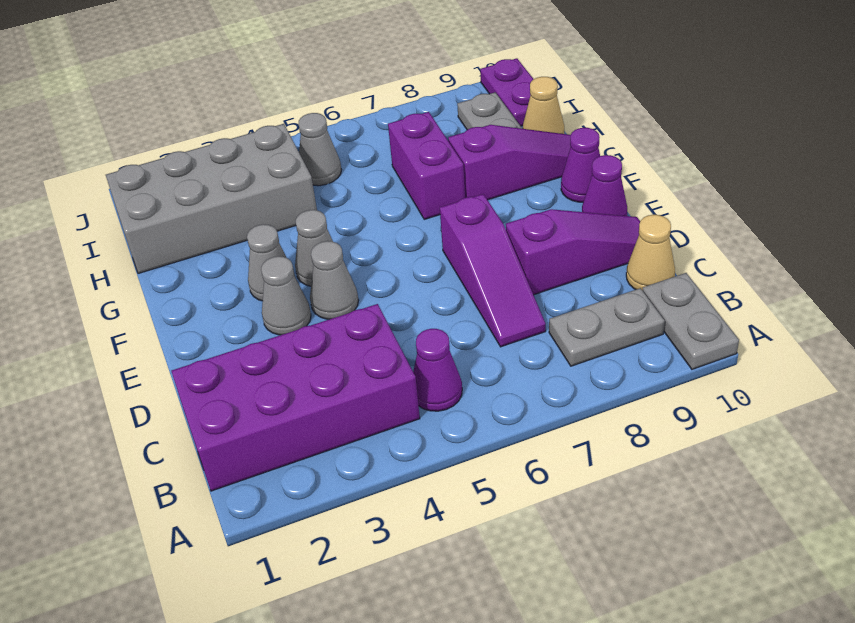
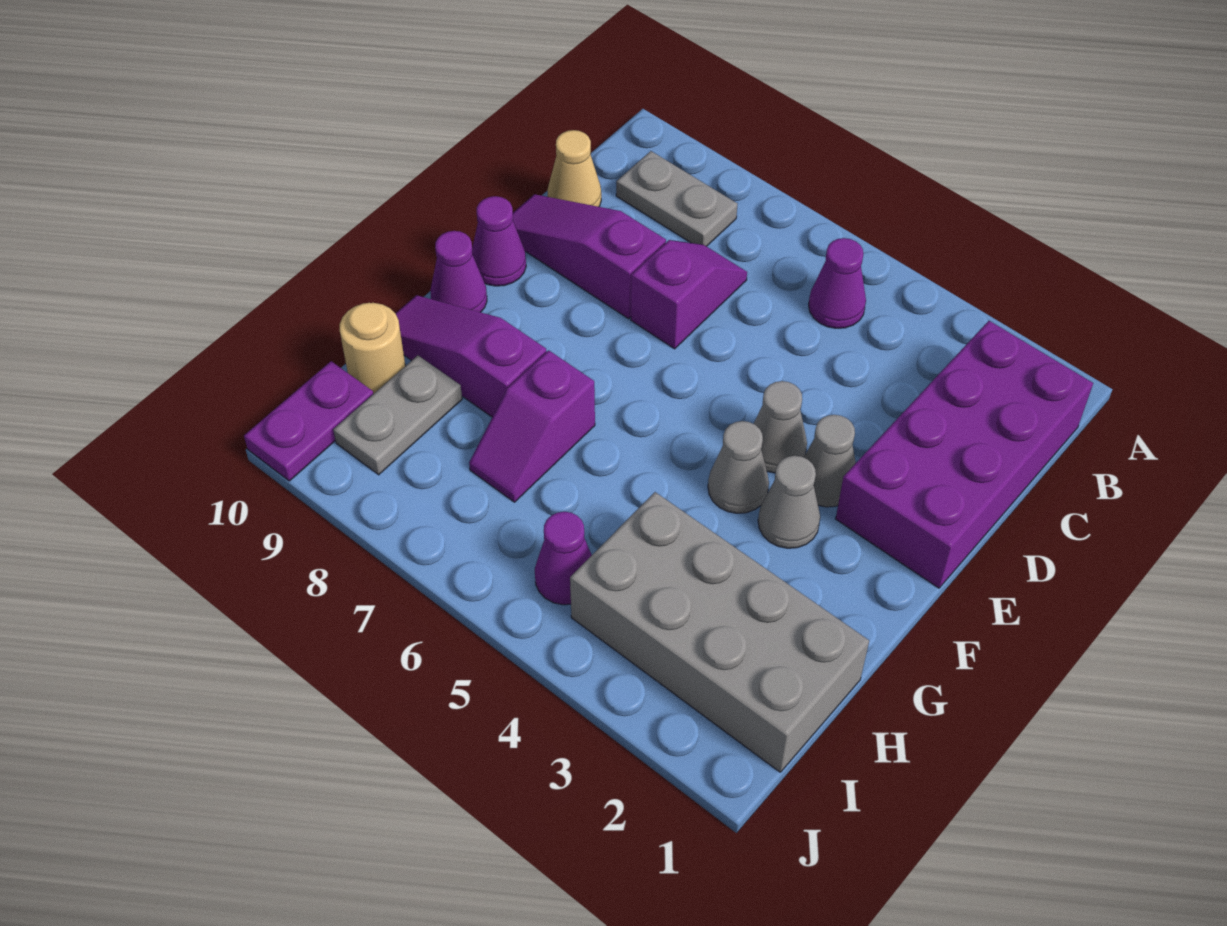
grey plate A10:B10 level 1 -> none
purple brick B1:C4 level 1 -> purple brick B1:E2 level 1
purple slope C7:E7 level 1 top E -> purple slope C7:D7 level 1 top D
purple brick G7:H7 level 1 -> purple slope G7:H7 level 1 top G
tan cone H10 level 1 -> tan round brick H10 level 1
grey cone I5 level 1 -> purple cone I5 level 1

